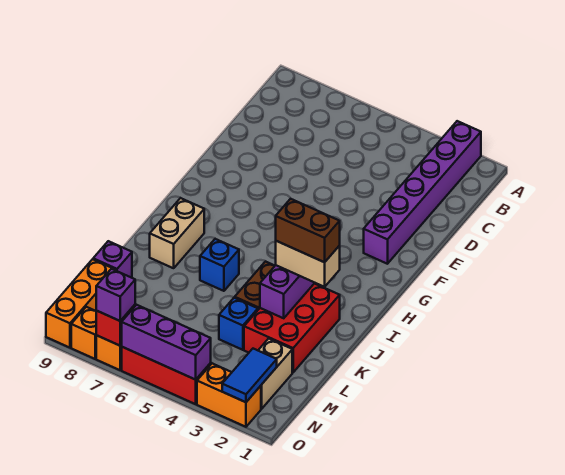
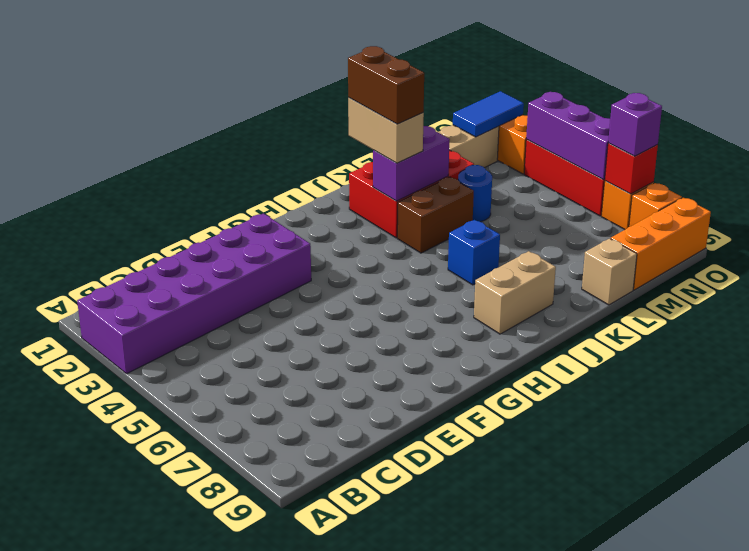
purple brick A2:F2 level 1 -> purple brick A2:F3 level 1
blue brick L4 level 1 -> blue round brick L4 level 1
purple brick L9 level 1 -> tan brick L9 level 1

